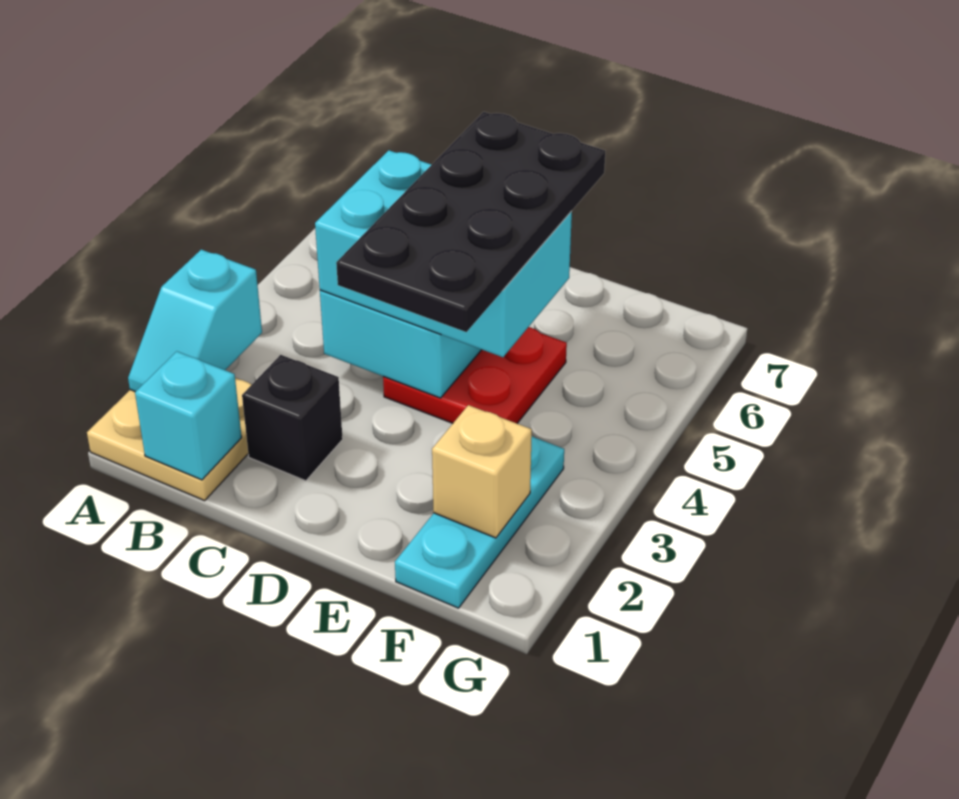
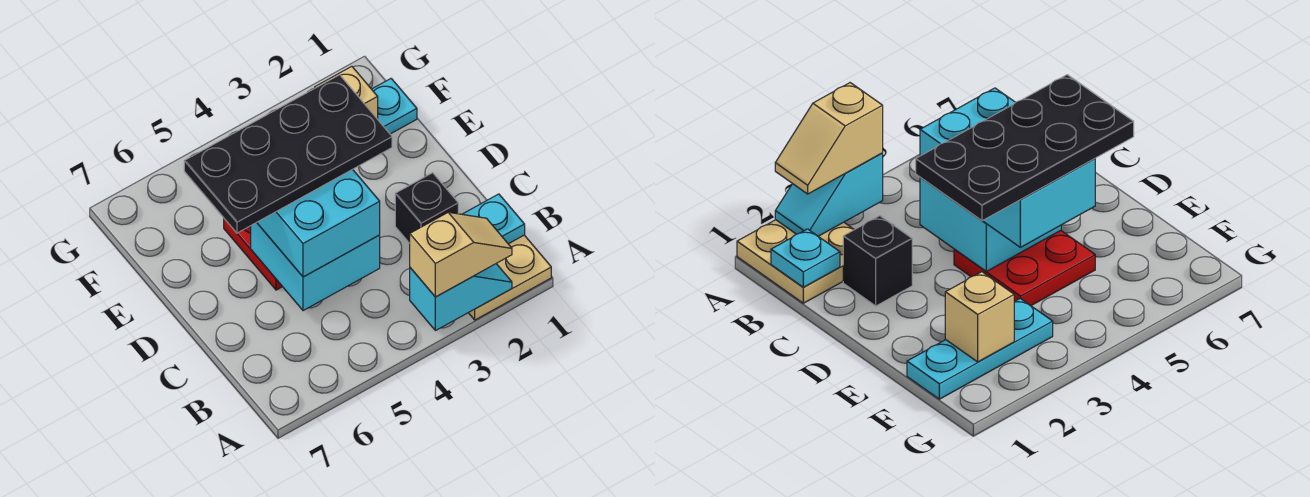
none -> tan slope A2:A3 level 3 top 3
cyan brick B1 level 2 -> cyan plate B1 level 2

